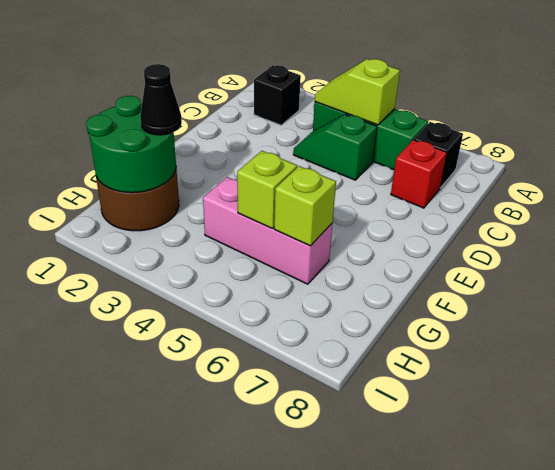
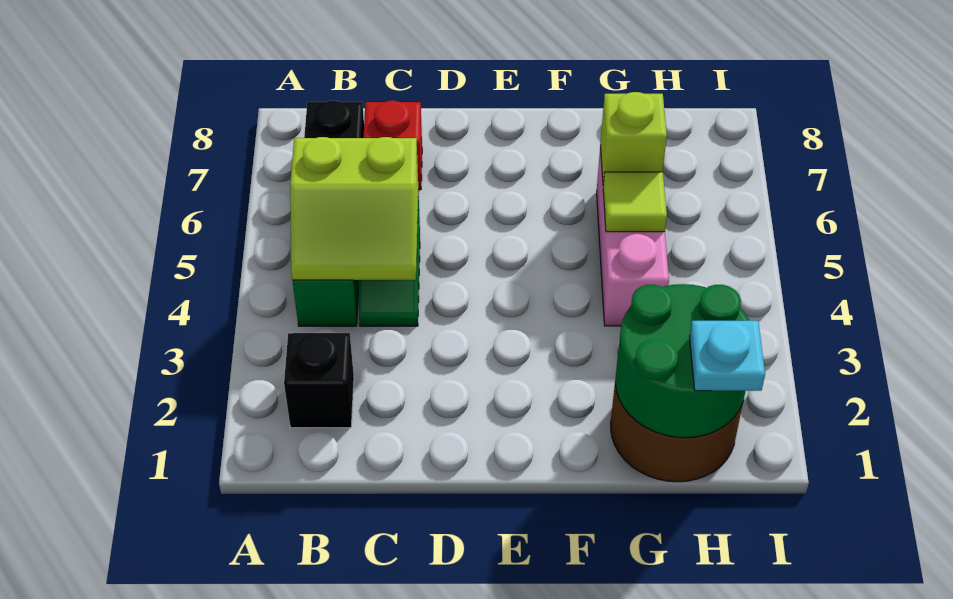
lime slope B4:B5 level 2 top 5 -> lime slope B4:C5 level 2 top 5
black cone G2 level 3 -> none
lime brick G5 level 2 -> lime tile G5 level 2
none -> cyan plate H1 level 3

